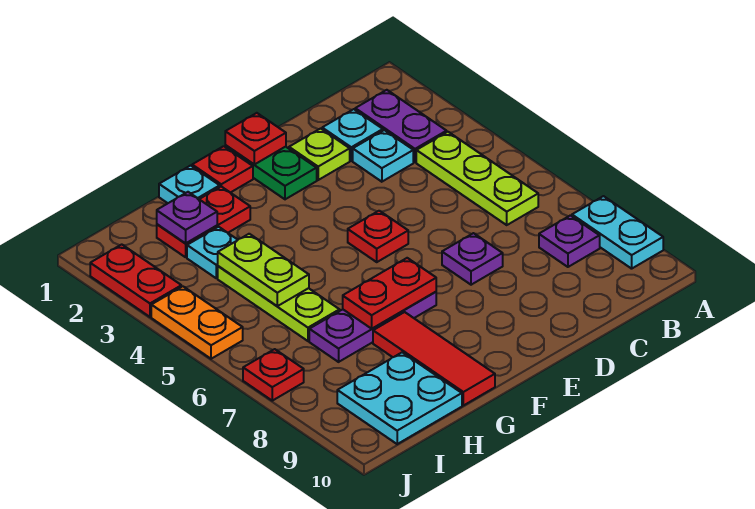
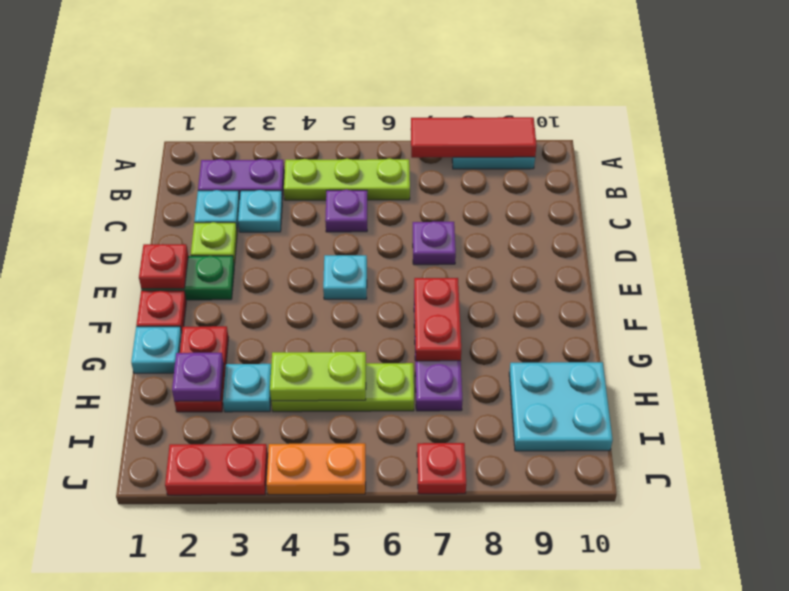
purple plate B8 level 1 -> purple plate C5 level 1
red plate E5 level 1 -> cyan plate E5 level 1
red tile G8:G10 level 1 -> red tile A7:A9 level 2

